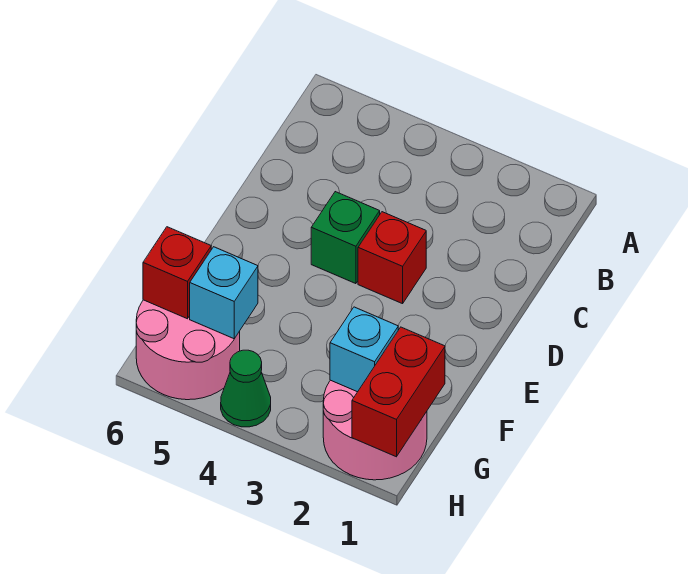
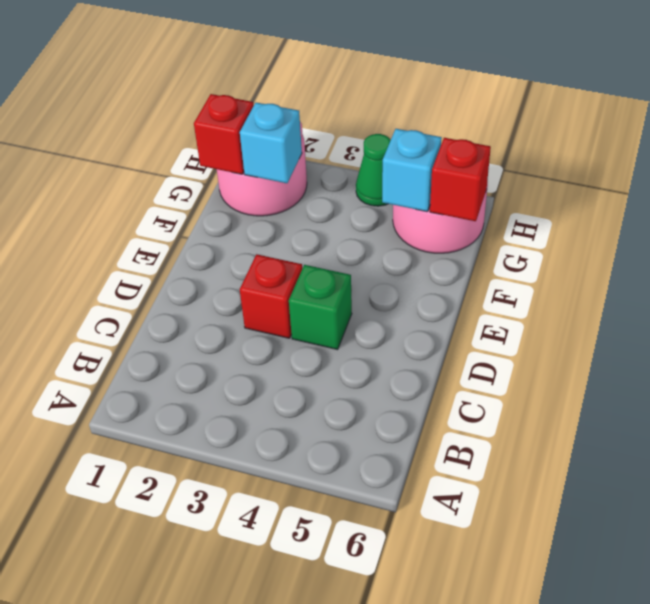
red brick G1:H1 level 2 -> red brick G1 level 2

